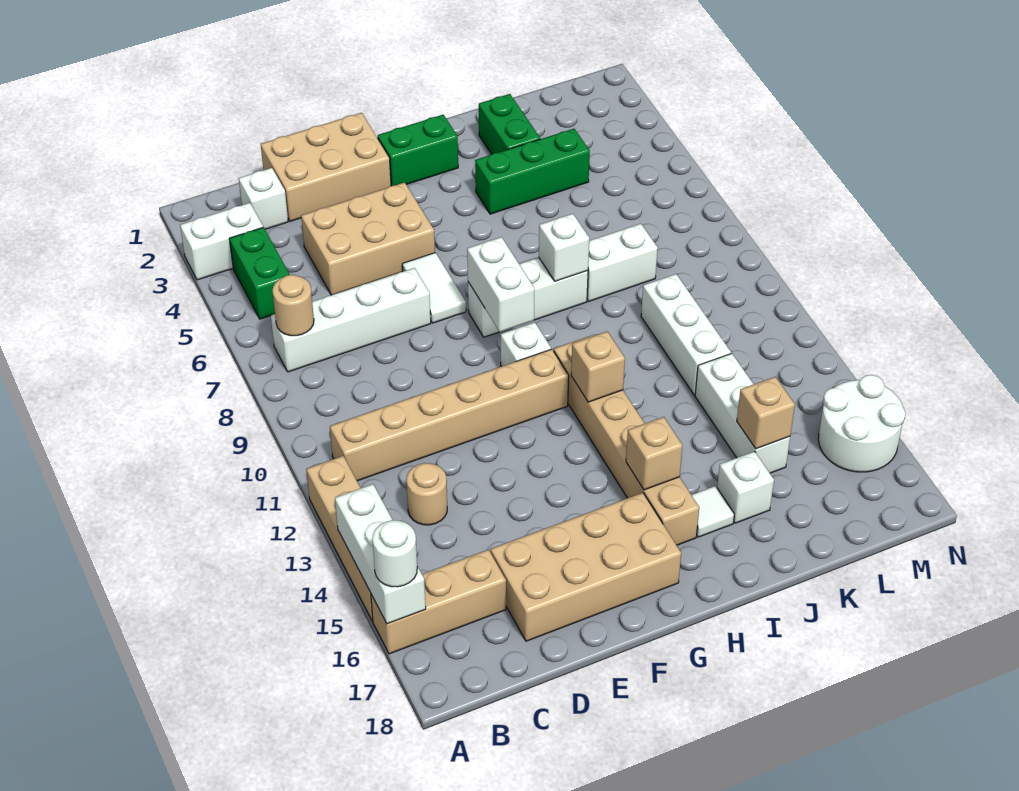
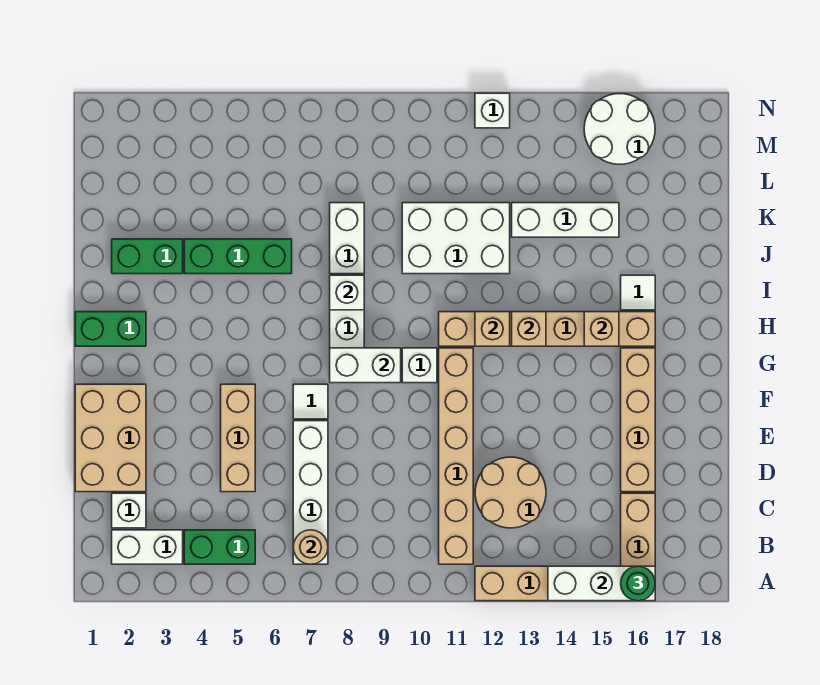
white brick A3:B3 level 1 -> white brick B2:B3 level 1
white round brick A16 level 3 -> green round brick A16 level 3
tan round brick C13 level 1 -> tan round brick C12:D13 level 1
tan brick D4:F5 level 1 -> tan brick D5:F5 level 1
tan brick D16:G17 level 1 -> tan brick D16:G16 level 1
white tile F6:F7 level 1 -> white tile F7 level 1
green brick G2:H2 level 1 -> green brick H1:H2 level 1
green brick I4:K4 level 1 -> green brick J4:J6 level 1
white brick J16 level 1 -> white brick N12 level 1
white brick K10:K12 level 1 -> white brick J10:K12 level 1
tan brick K15 level 2 -> tan brick H13 level 2

